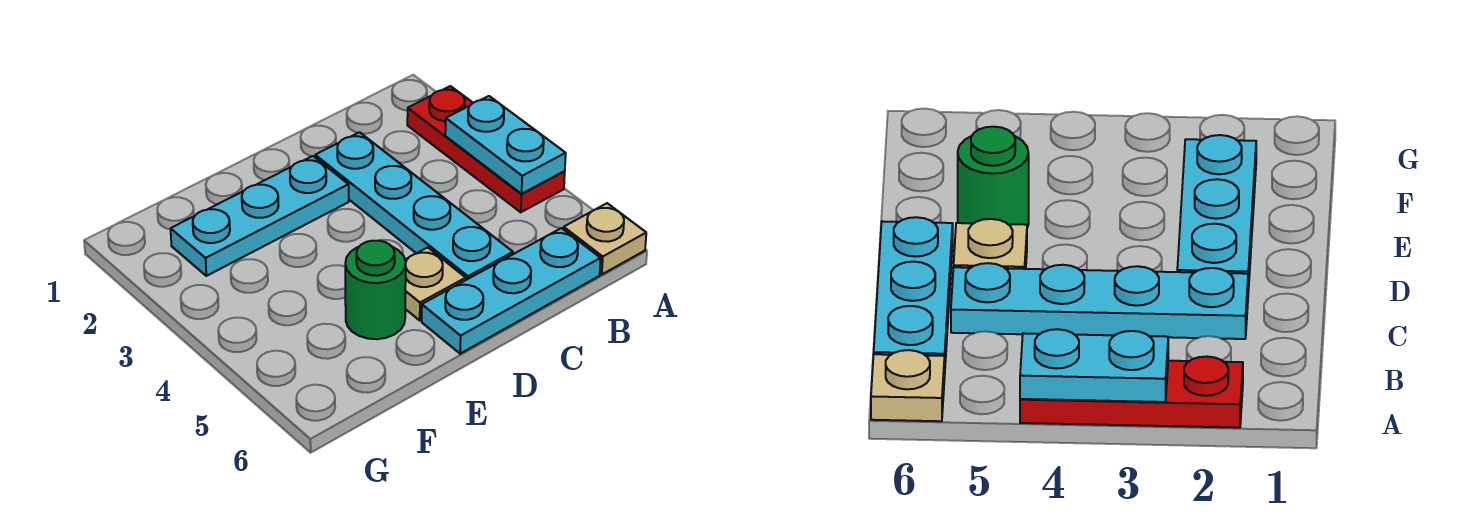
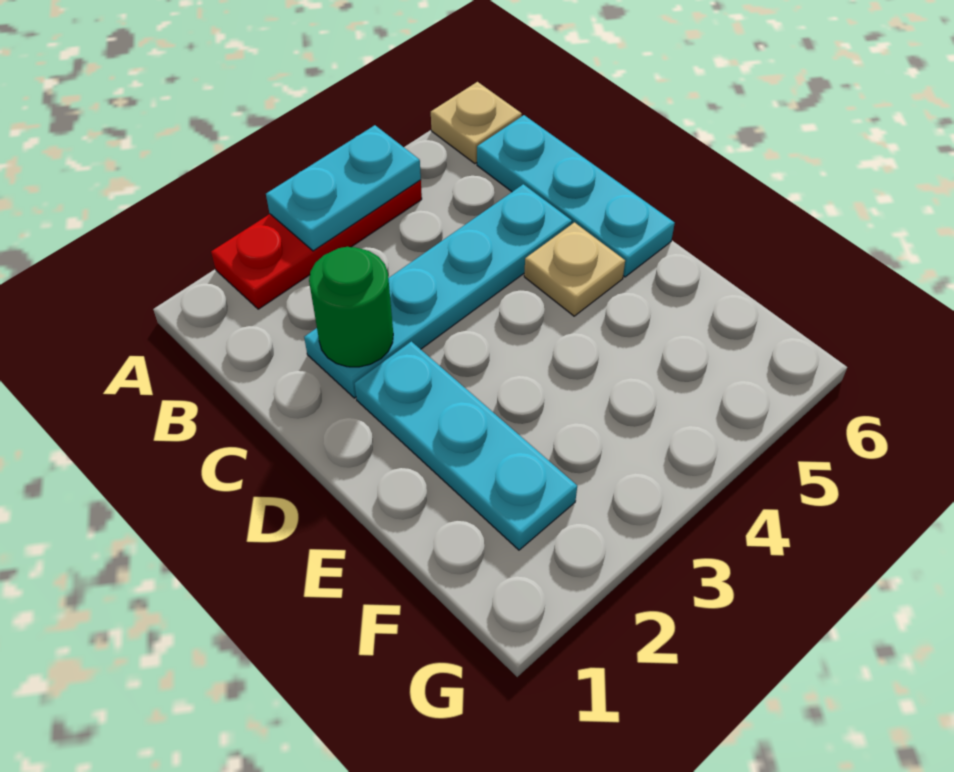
green round brick E5 level 1 -> green round brick C2 level 2

